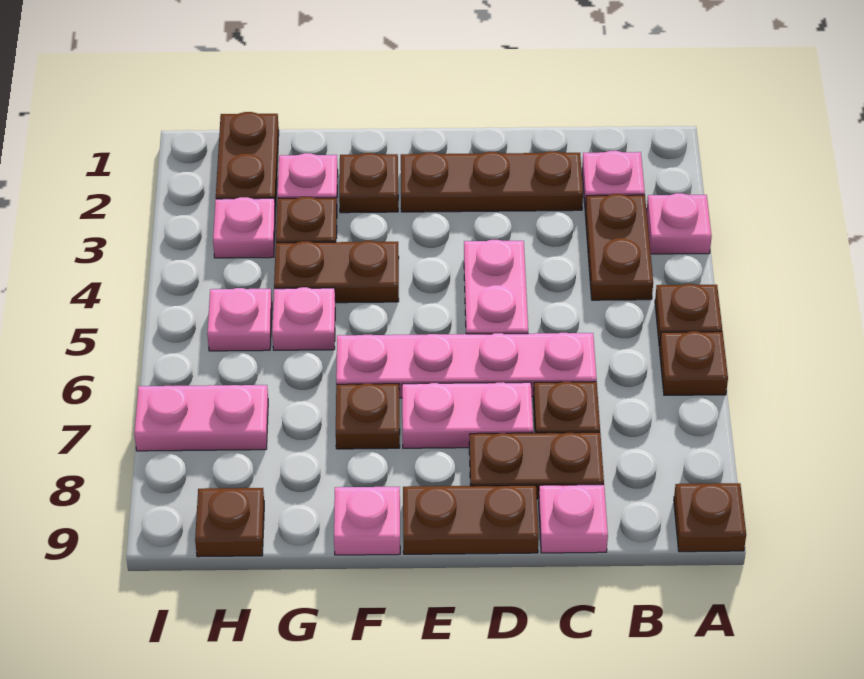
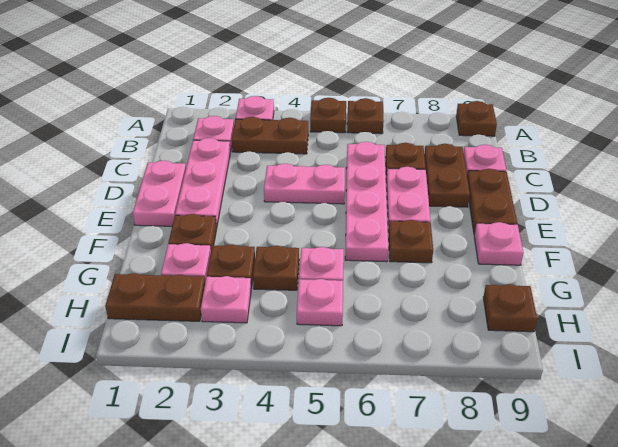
brown plate C2:E2 level 1 -> pink plate C2:E2 level 1
brown plate F4:G4 level 1 -> brown plate G4 level 1
pink plate H7:I7 level 1 -> pink plate D1:E1 level 1

